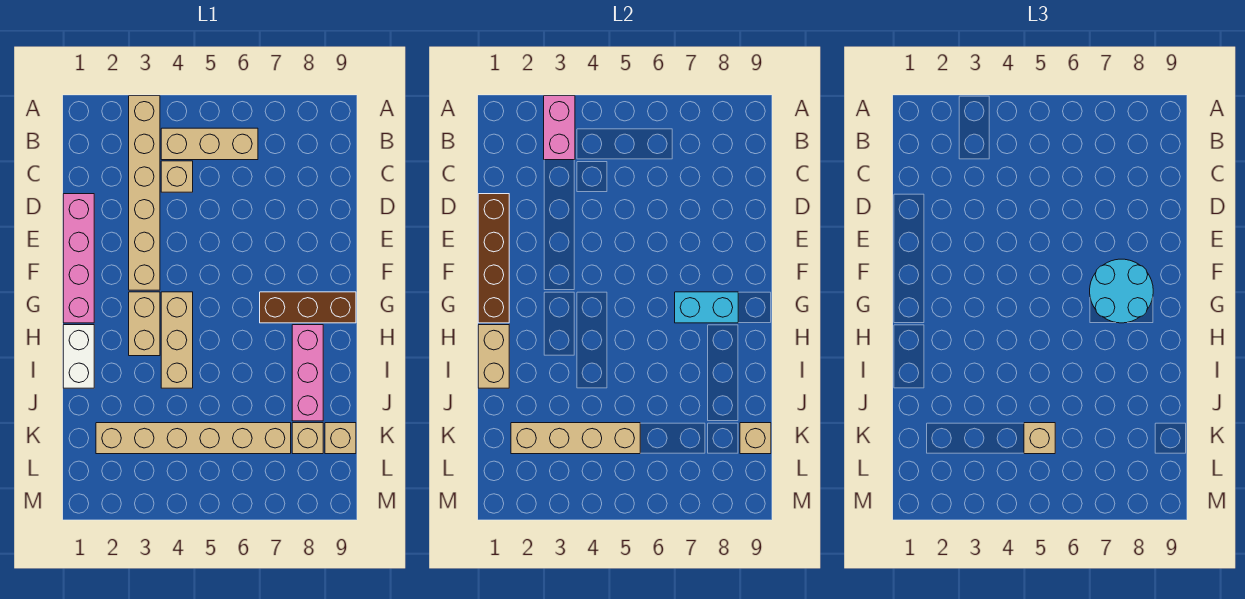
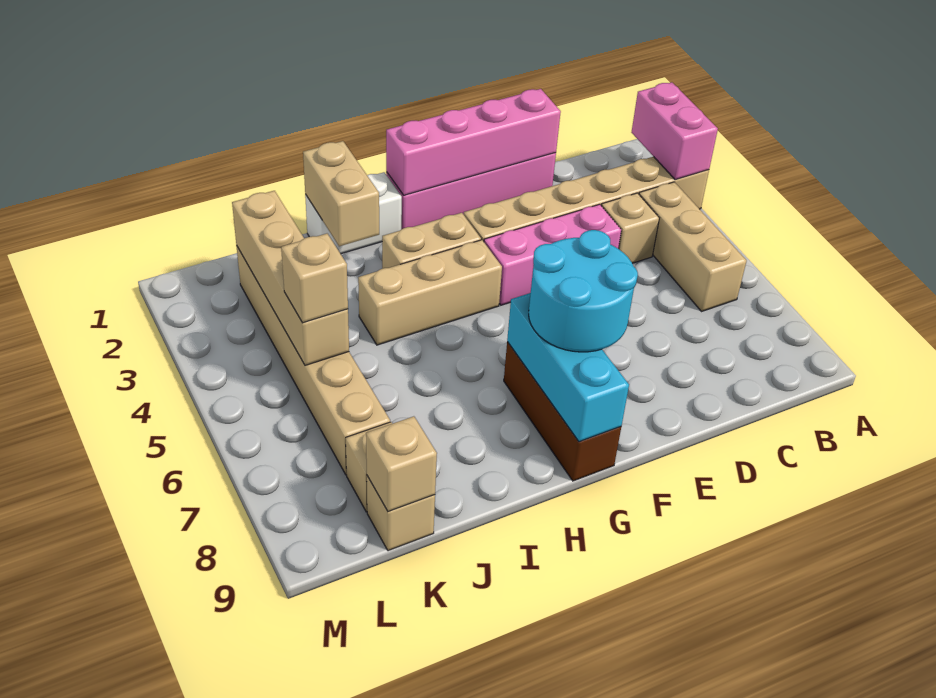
pink brick A3:B3 level 2 -> pink brick A2:A3 level 2
brown brick D1:G1 level 2 -> pink brick D1:G1 level 2
cyan brick G7:G8 level 2 -> cyan brick G7:G9 level 2
tan brick H1:I1 level 2 -> tan brick I1:I2 level 2
pink brick H8:J8 level 1 -> pink brick D4:F4 level 1

